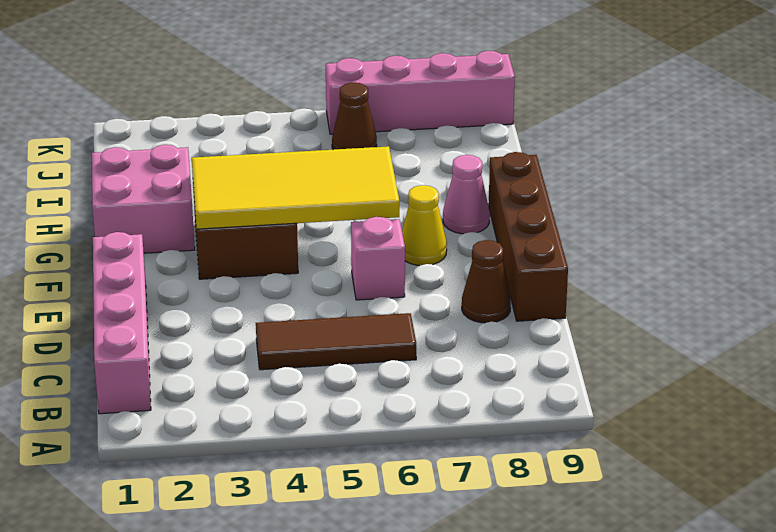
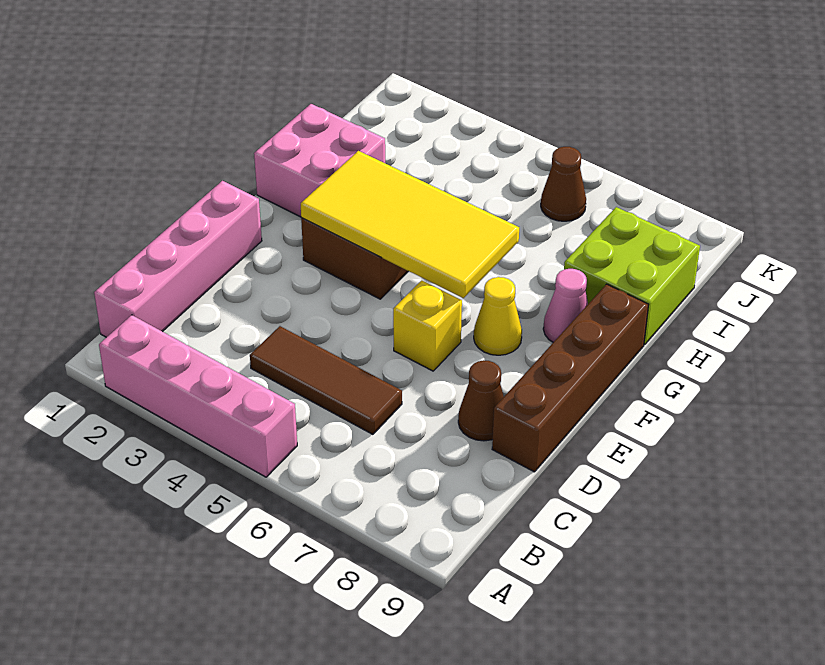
pink brick E6 level 1 -> yellow brick E6 level 1
none -> lime brick H8:I9 level 1
pink brick K6:K9 level 1 -> pink brick A2:A5 level 1

